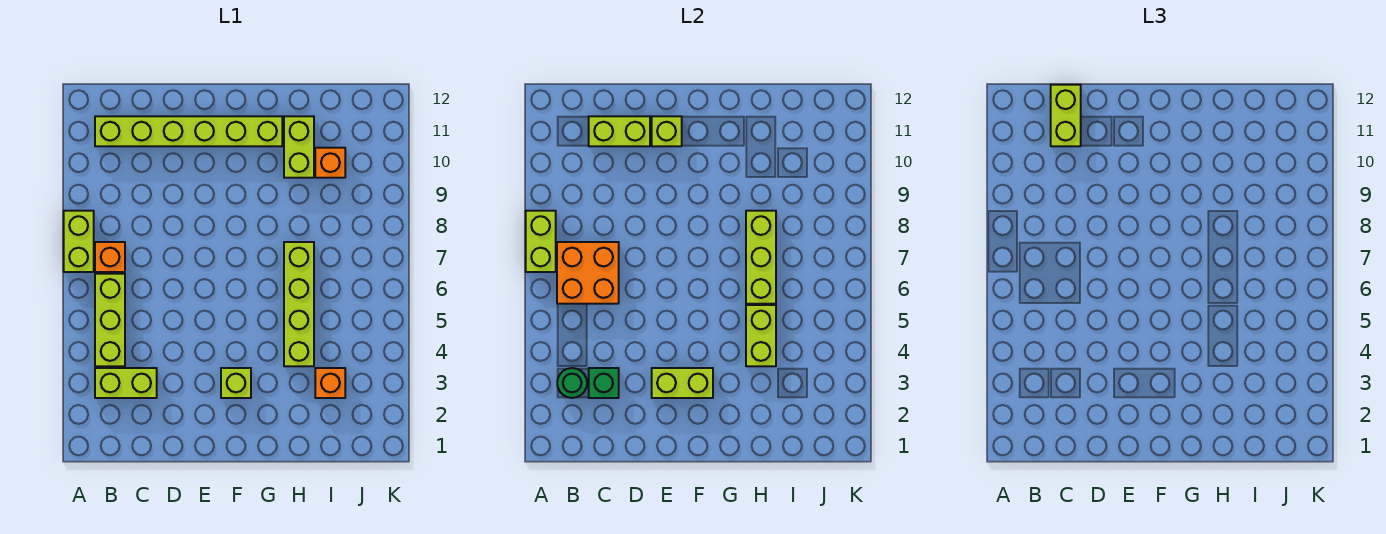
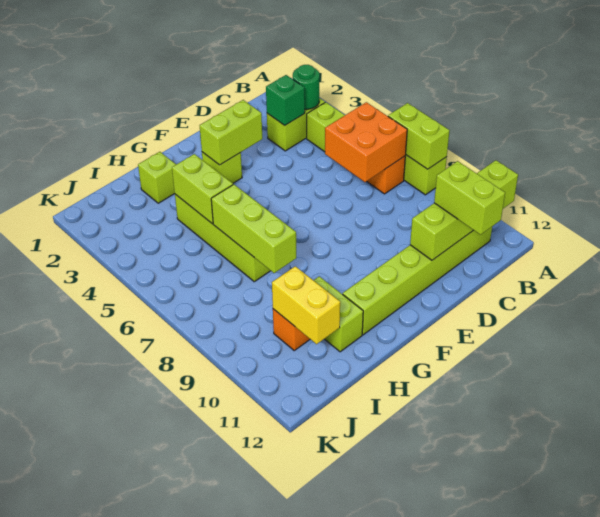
lime brick C11:D11 level 2 -> lime brick A11:D11 level 2
lime brick E11 level 2 -> lime brick H2 level 1
orange brick I3 level 1 -> none
none -> yellow brick I10:I11 level 2

